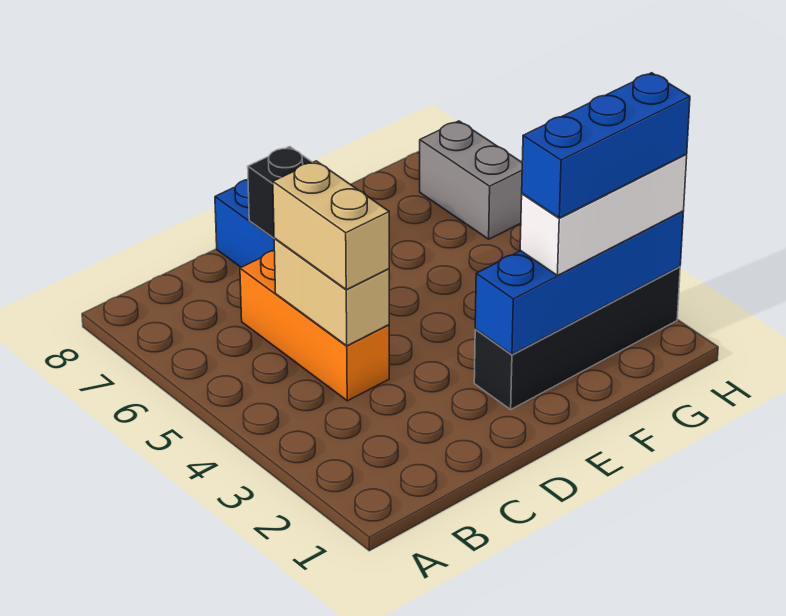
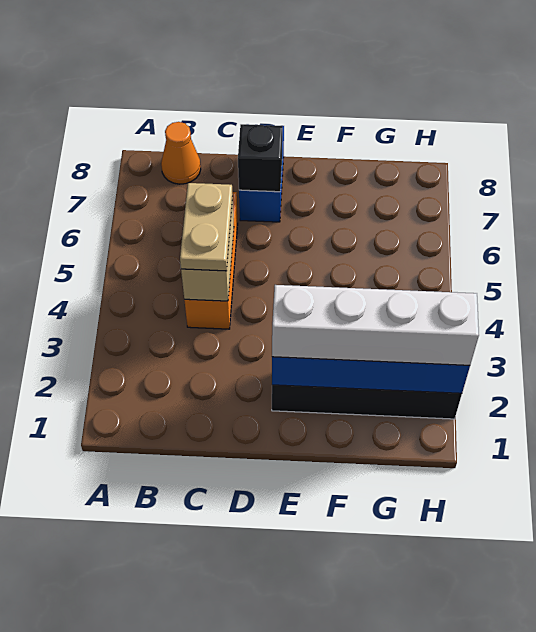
none -> orange cone B8 level 1
tan brick C4:C5 level 3 -> tan plate C4:C5 level 3
white brick F2:H2 level 3 -> white brick E2:H2 level 3
blue brick F2:H2 level 4 -> none
grey brick H6:H7 level 1 -> none

